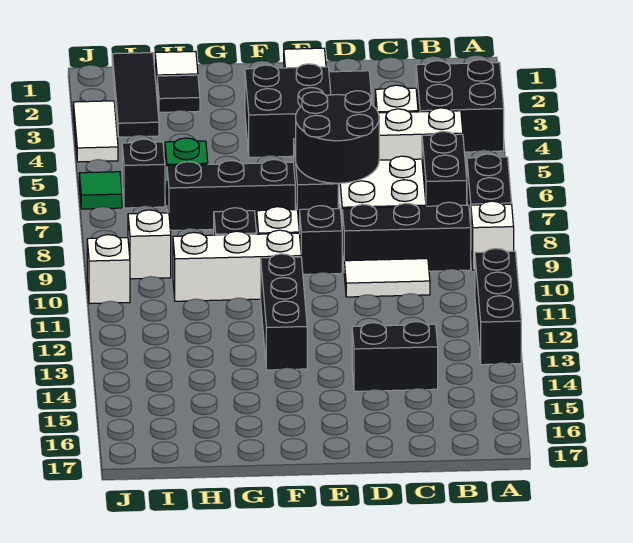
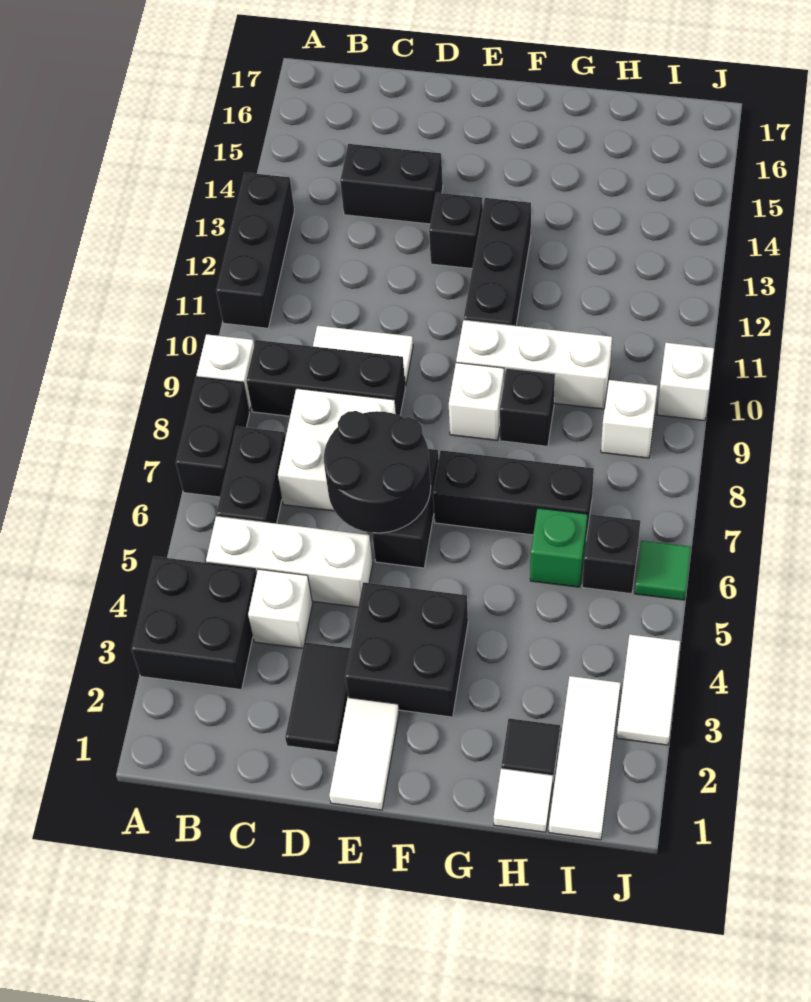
black brick E9 level 1 -> black brick E13 level 1
black tile I1:I3 level 1 -> white tile I1:I3 level 1

